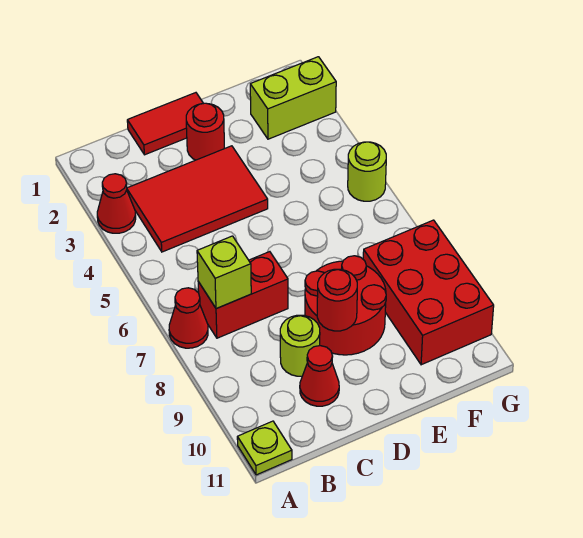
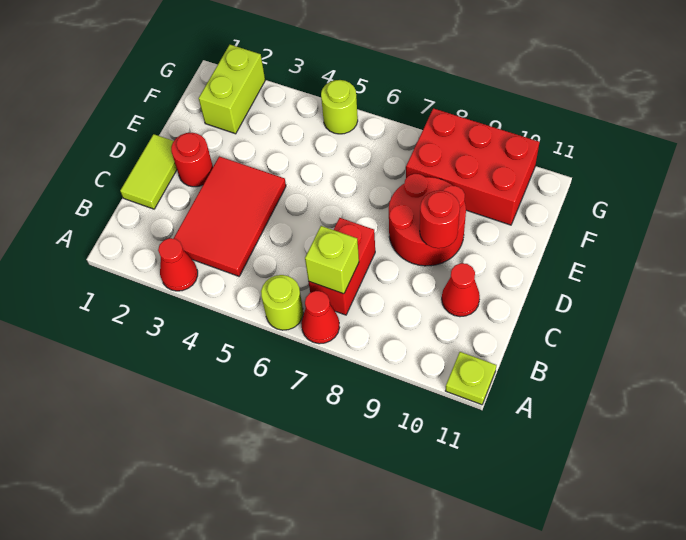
red tile C1:D1 level 1 -> lime tile C1:D1 level 1
lime round brick C9 level 1 -> lime round brick A6 level 1

